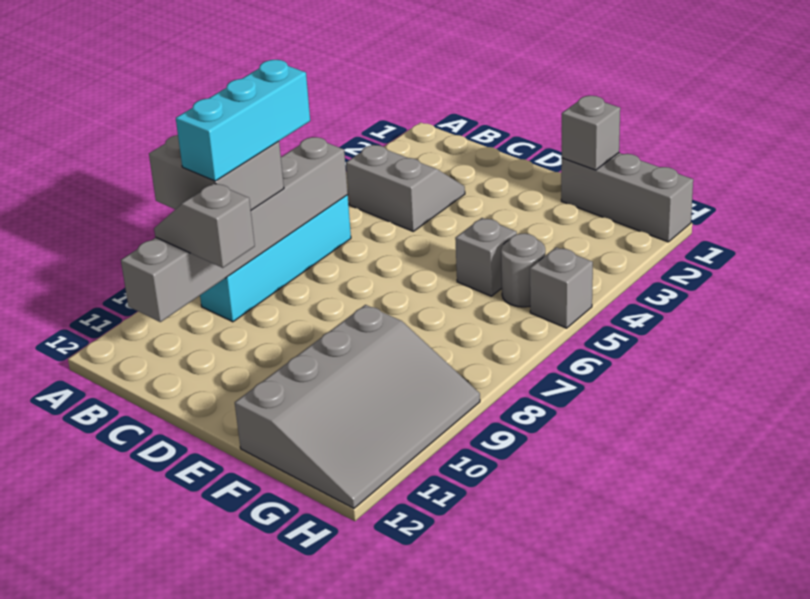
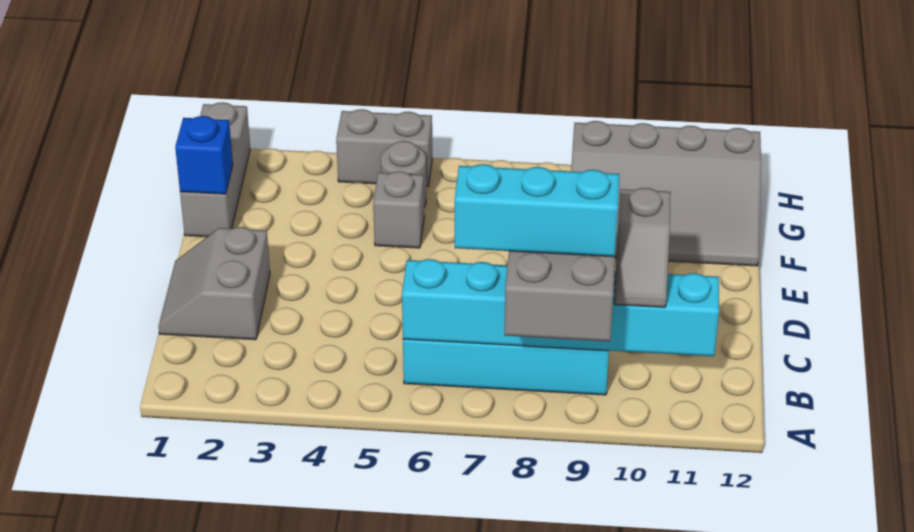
grey slope B3:C4 level 1 top 4 -> grey slope C1:D2 level 1 top 2
grey brick B6:B11 level 2 -> cyan brick B6:B11 level 2
grey brick F1 level 2 -> blue brick F1 level 2
grey slope F9:H12 level 1 top F -> grey slope F9:H12 level 1 top H
grey brick H5 level 1 -> grey brick H4:H5 level 1

